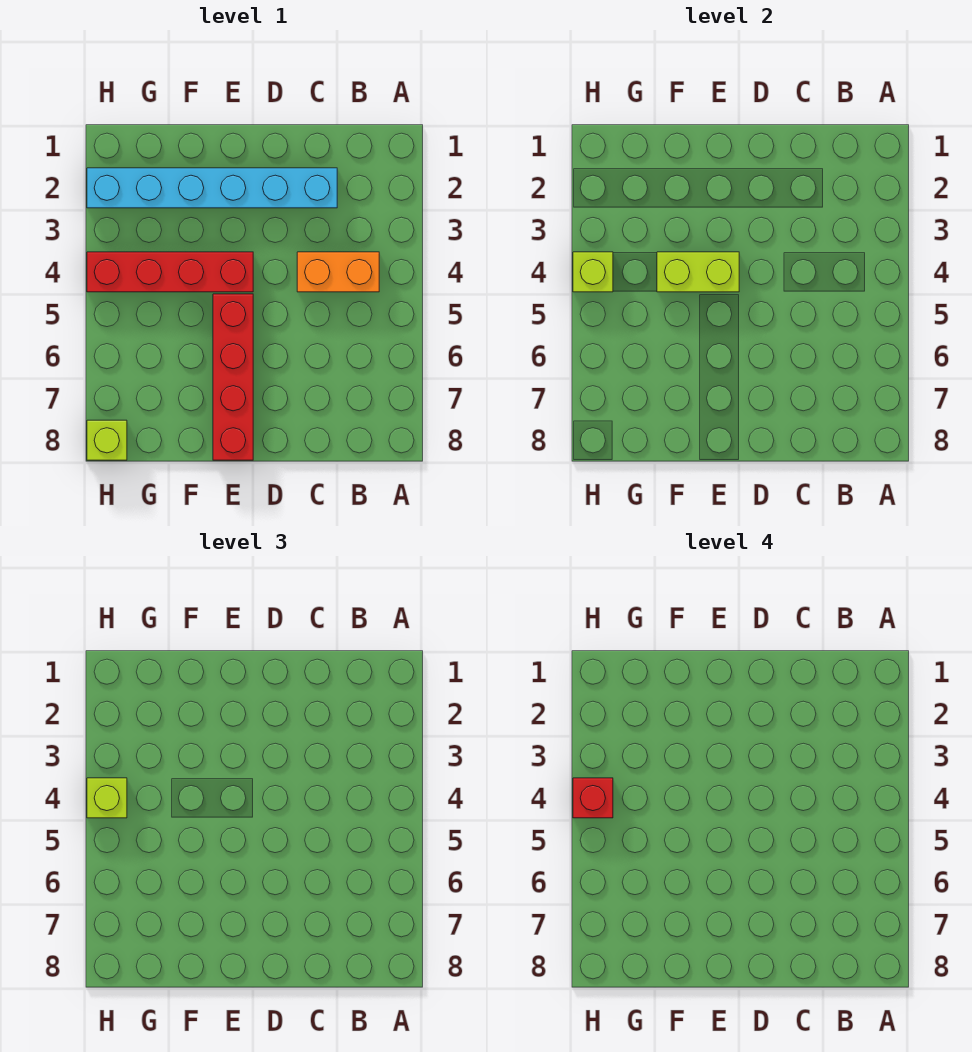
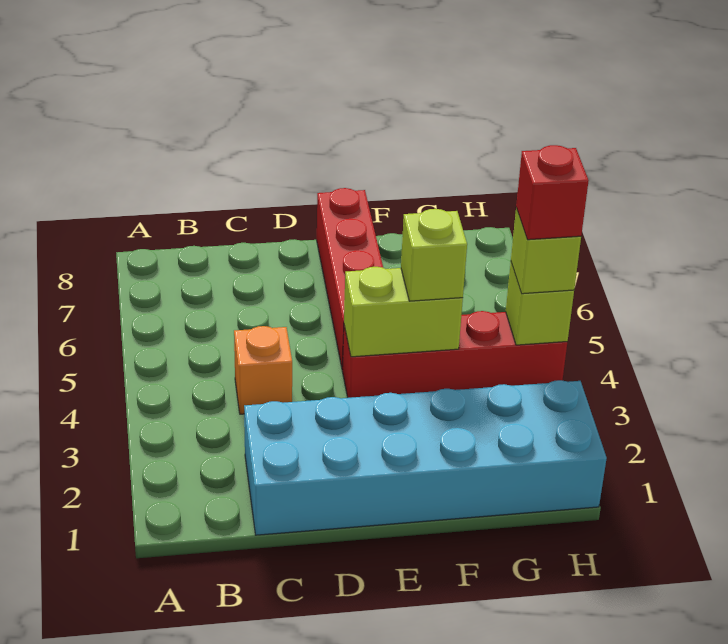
orange brick B4:C4 level 1 -> orange brick C4 level 1
cyan brick C2:H2 level 1 -> cyan brick C1:H2 level 1
lime brick H8 level 1 -> lime brick F4 level 3

